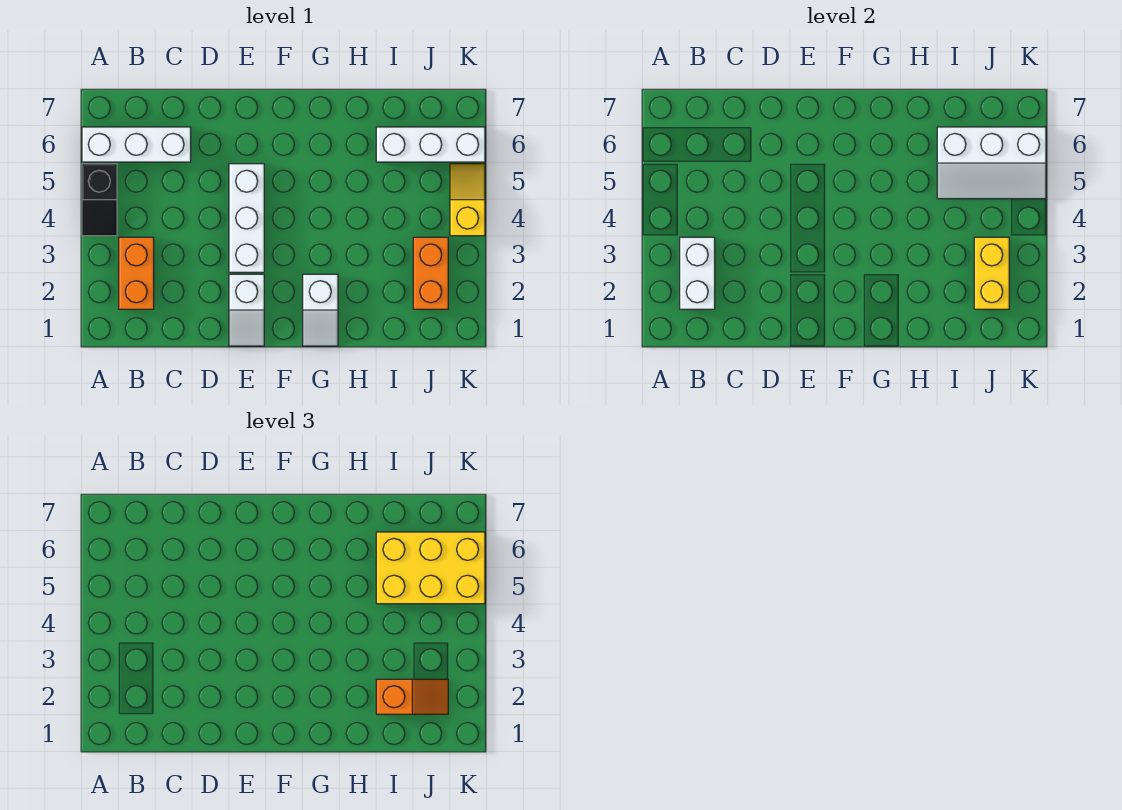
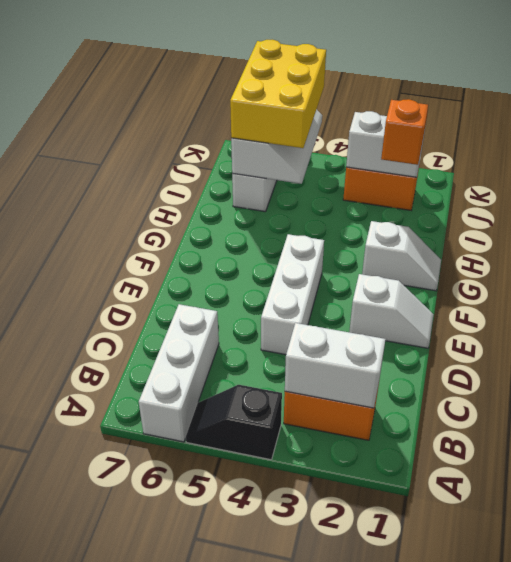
black slope A4:A5 level 1 top 5 -> black slope A4:A5 level 1 top 4
white brick E3:E5 level 1 -> white brick D4:F4 level 1
yellow brick J2:J3 level 2 -> white brick J2:J3 level 2
yellow slope K4:K5 level 1 top 4 -> none

